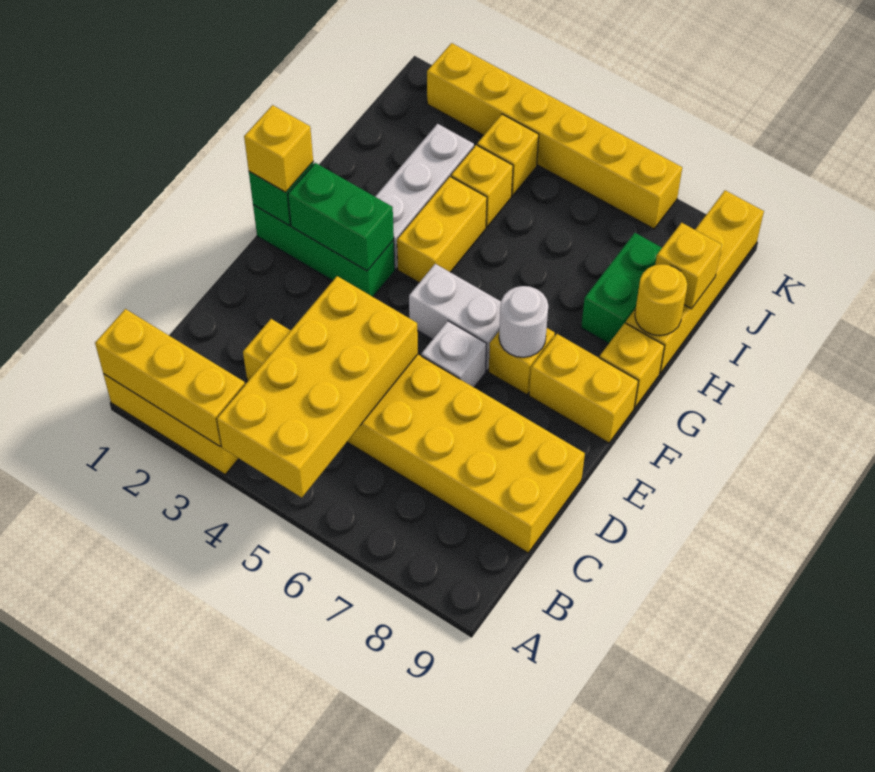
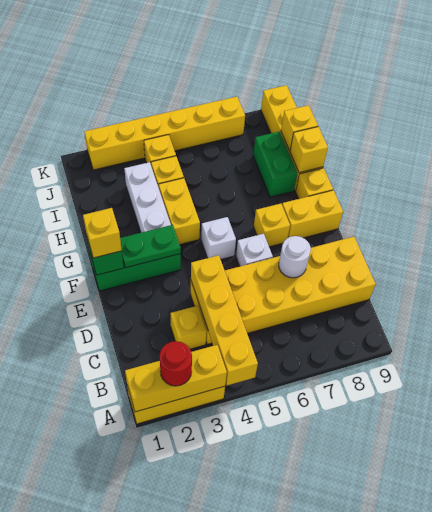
none -> red round brick A2 level 3
yellow brick A4:D5 level 2 -> yellow brick A4:D4 level 2
green brick F2:F3 level 2 -> green plate F2:F3 level 2
white brick F5:F6 level 1 -> white brick F5 level 1
white round brick F7 level 2 -> white round brick D7 level 2
yellow round brick H9 level 2 -> yellow brick H9 level 2

